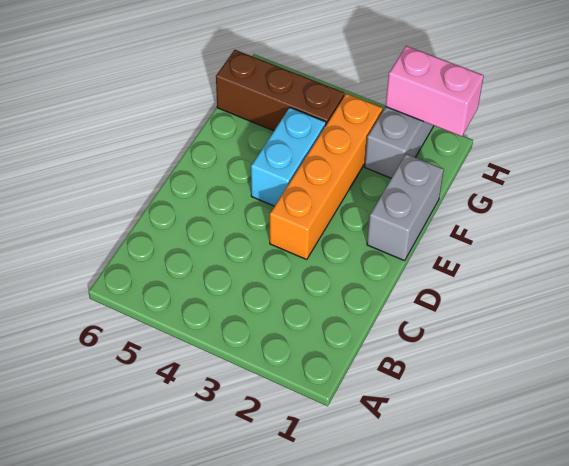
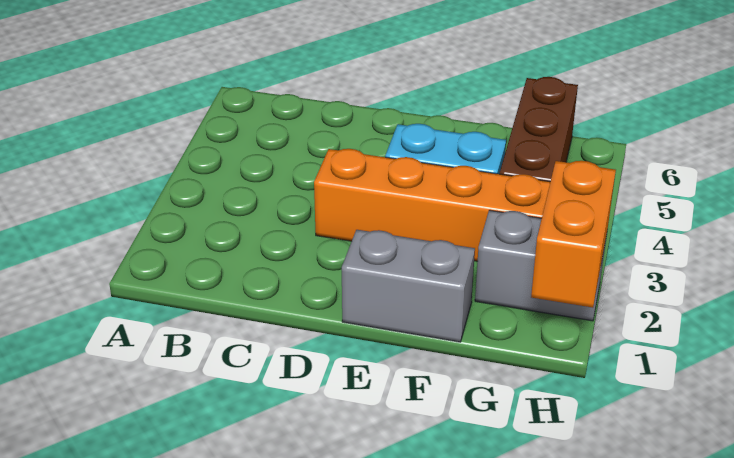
pink brick H1:H2 level 2 -> orange brick H1:H2 level 2

